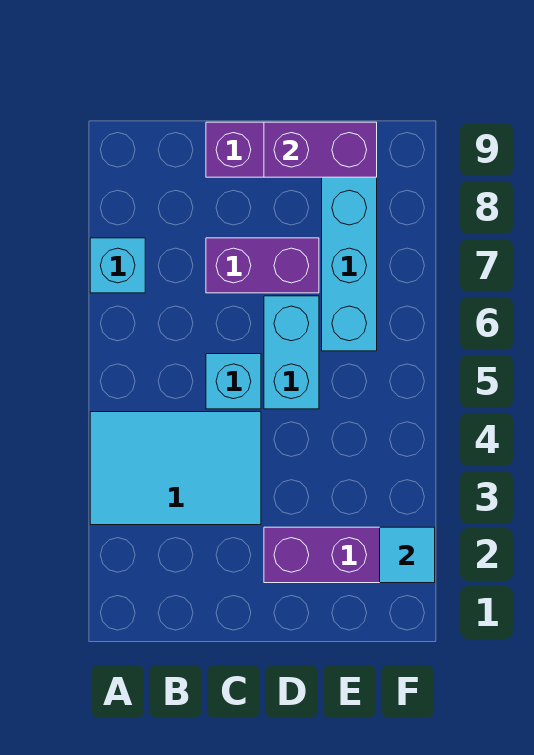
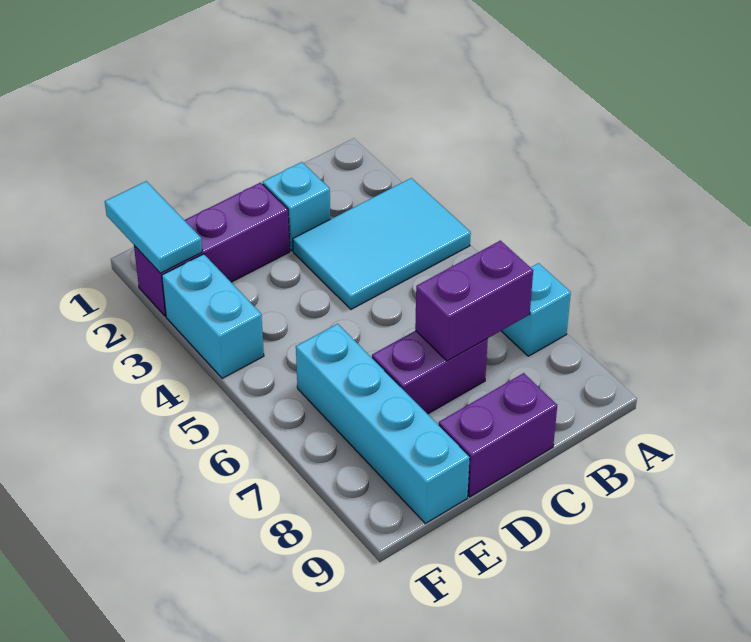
cyan brick C5 level 1 -> cyan brick C2 level 1
cyan brick D5:D6 level 1 -> cyan brick F3:F4 level 1
purple brick D9:E9 level 2 -> purple brick B7:C7 level 2
cyan tile F2 level 2 -> cyan tile F1:F2 level 2

